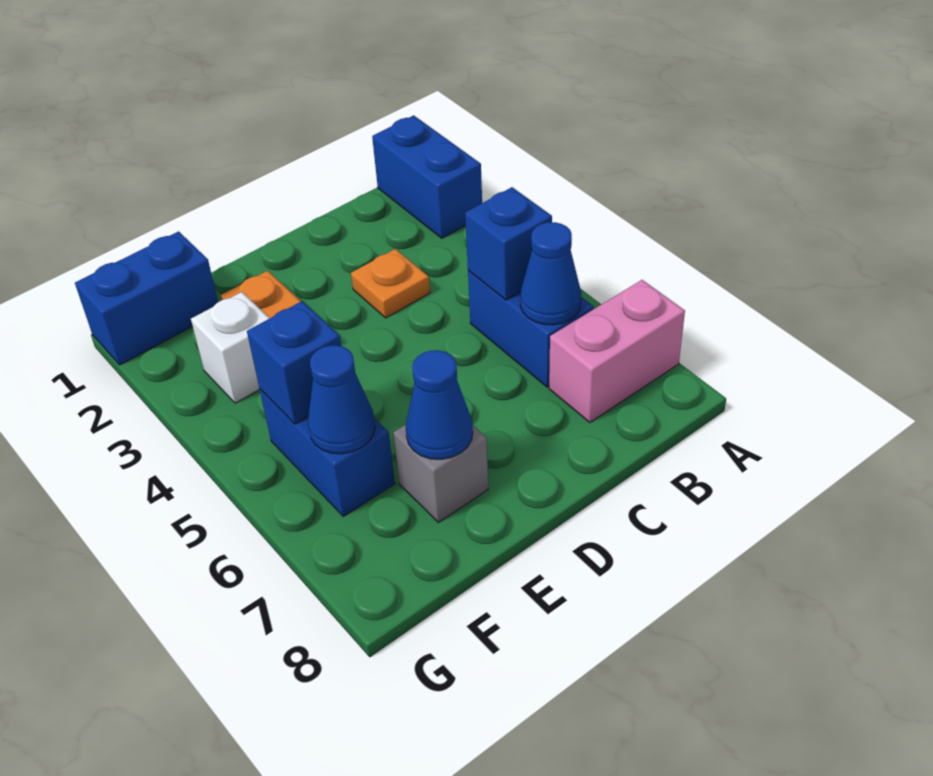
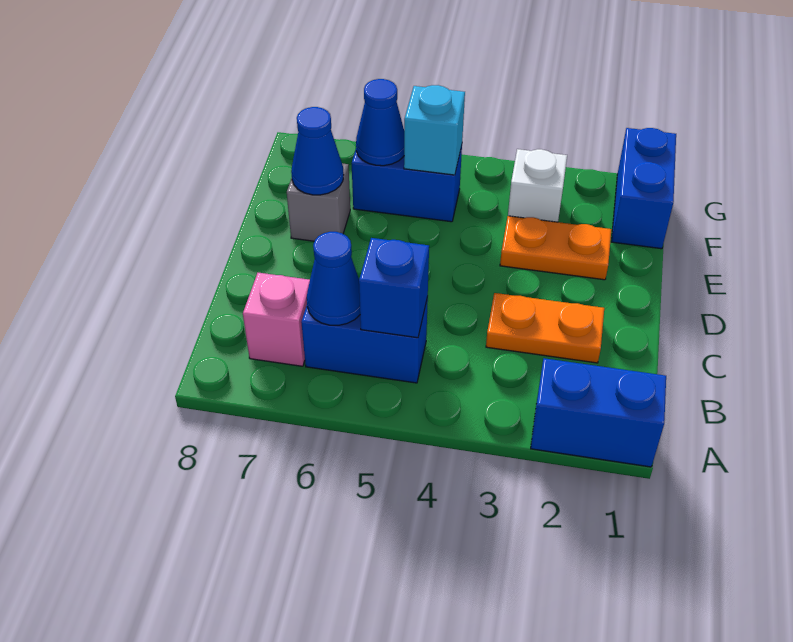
pink brick A7:B7 level 1 -> pink brick B7 level 1
orange plate C3 level 1 -> orange plate C2:C3 level 1
blue brick F5 level 2 -> cyan brick F5 level 2

